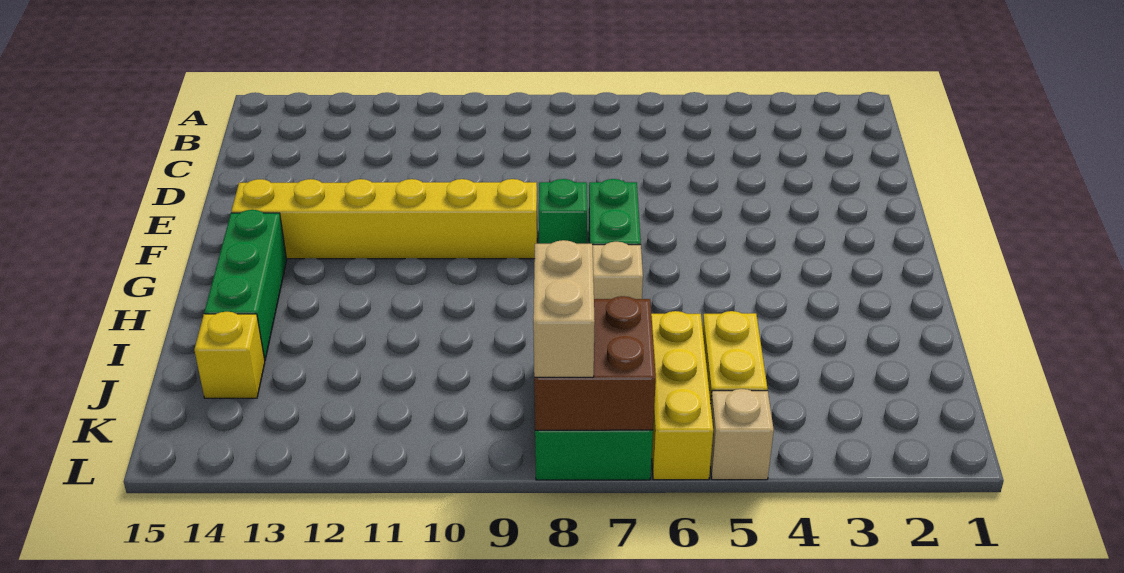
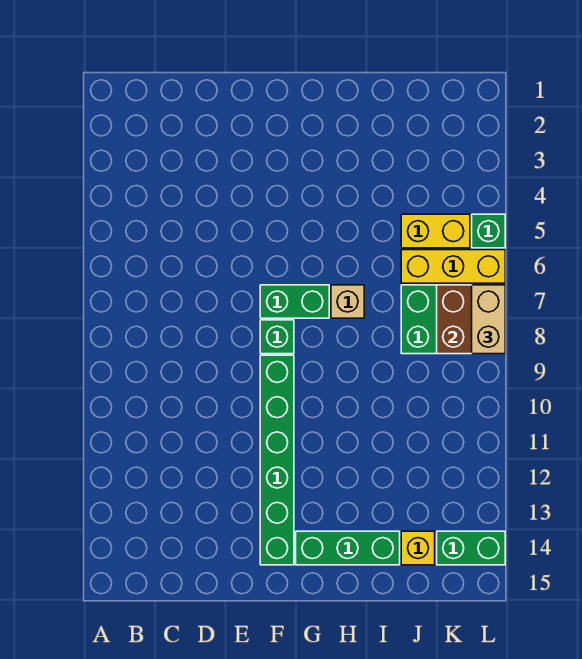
yellow brick F9:F14 level 1 -> green brick F9:F14 level 1
tan brick K8:L8 level 3 -> tan brick L7:L8 level 3
none -> green brick K14:L14 level 1
tan brick L5 level 1 -> green brick L5 level 1

